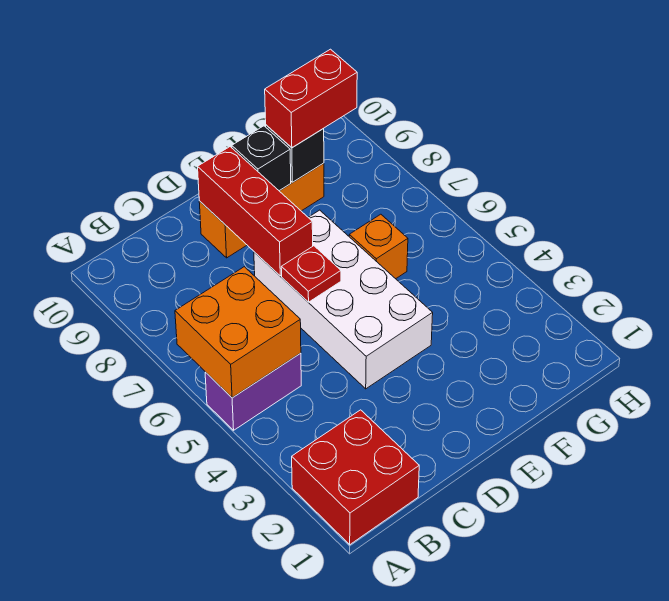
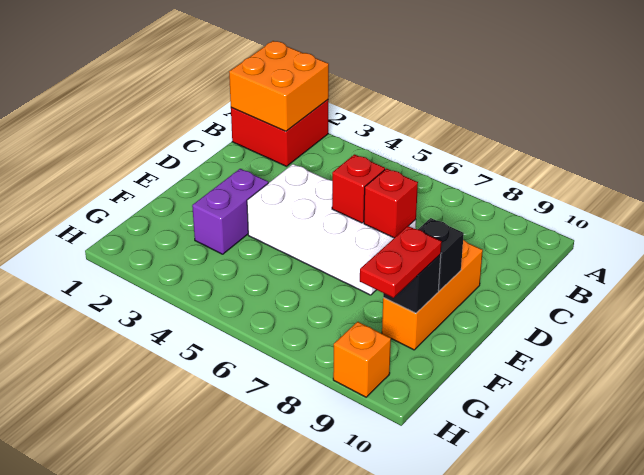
purple brick A5:B5 level 1 -> purple brick E3:F3 level 1
orange brick A5:B6 level 2 -> orange brick A1:B2 level 2
red plate D6 level 2 -> red brick D6 level 2
red brick D7:D9 level 2 -> red brick D7 level 2
orange brick F6 level 1 -> orange brick H9 level 1
red brick F9:G9 level 3 -> red plate F9:G9 level 3

